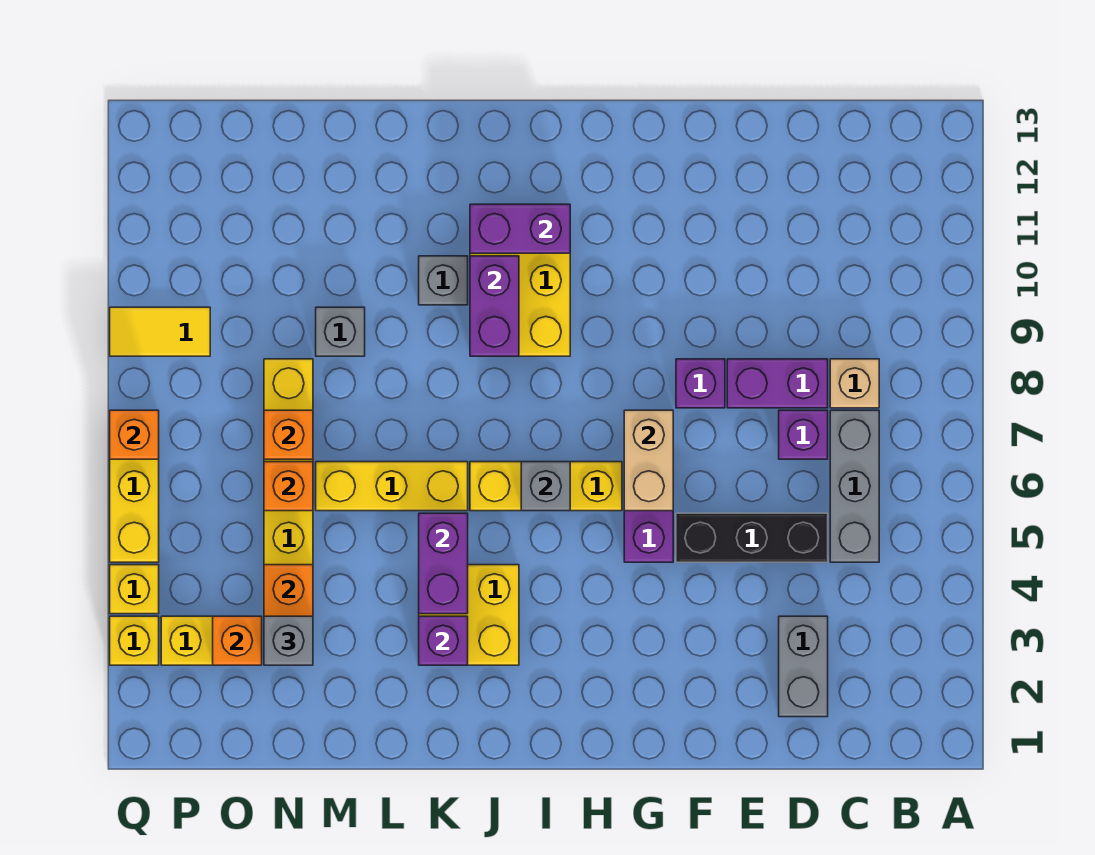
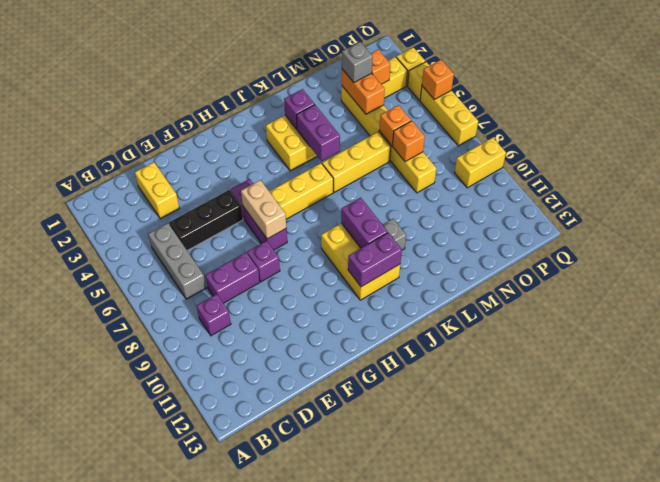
tan brick C8 level 1 -> none
grey brick D2:D3 level 1 -> yellow brick D2:D3 level 1
purple brick D7 level 1 -> purple brick C9 level 1
grey brick I6 level 2 -> none
grey brick M9 level 1 -> none
yellow tile P9:Q9 level 1 -> yellow brick P9:Q9 level 1
orange brick Q7 level 2 -> orange brick Q5 level 2

